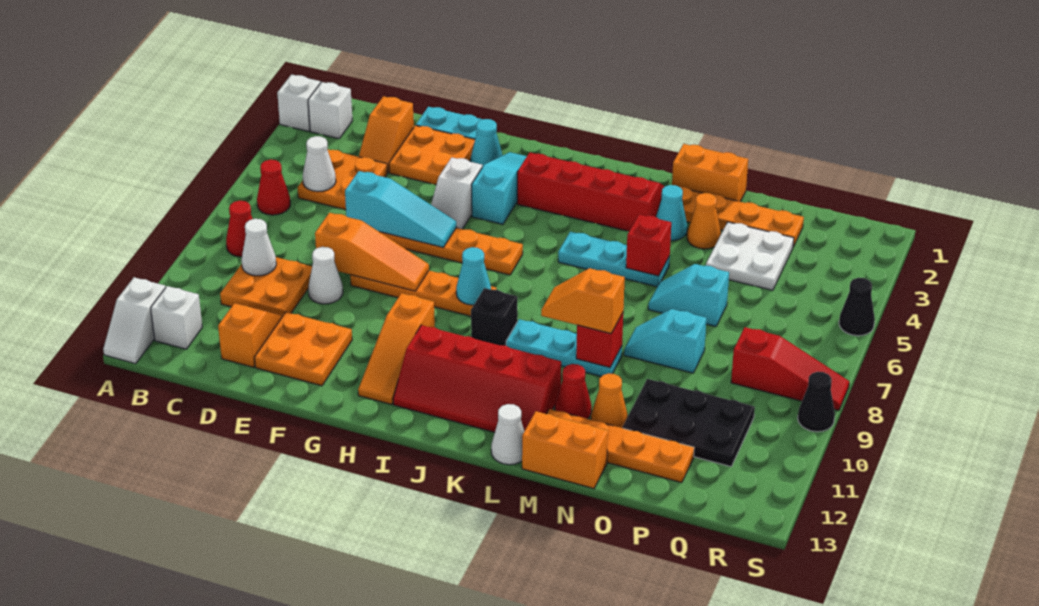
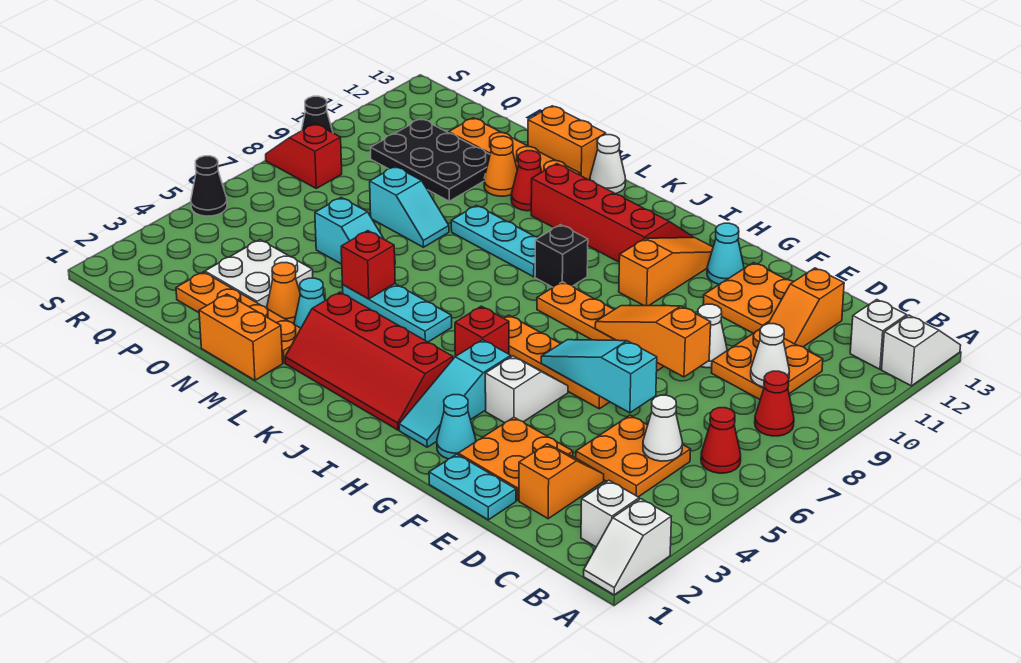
cyan cone I8 level 2 -> cyan cone G12 level 1
orange slope L9:M9 level 3 top M -> none
red brick M9 level 2 -> red brick I5 level 1
red slope Q8:S8 level 1 top Q -> red slope R8:S8 level 1 top R

